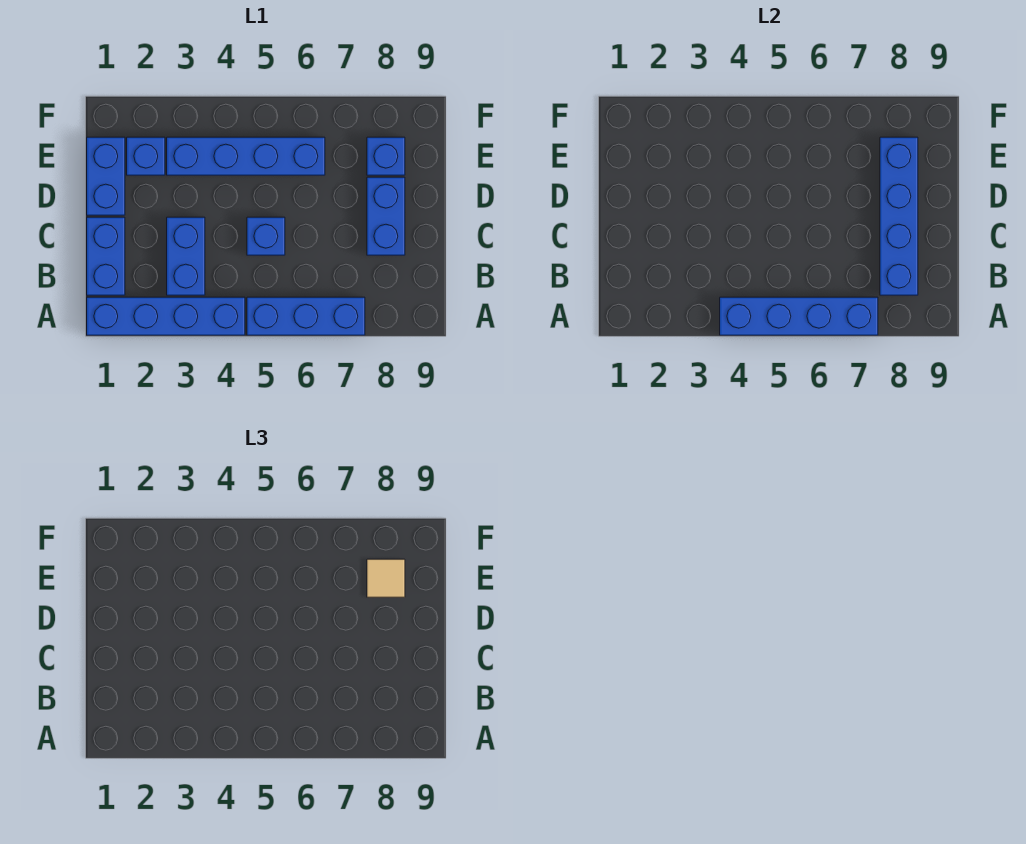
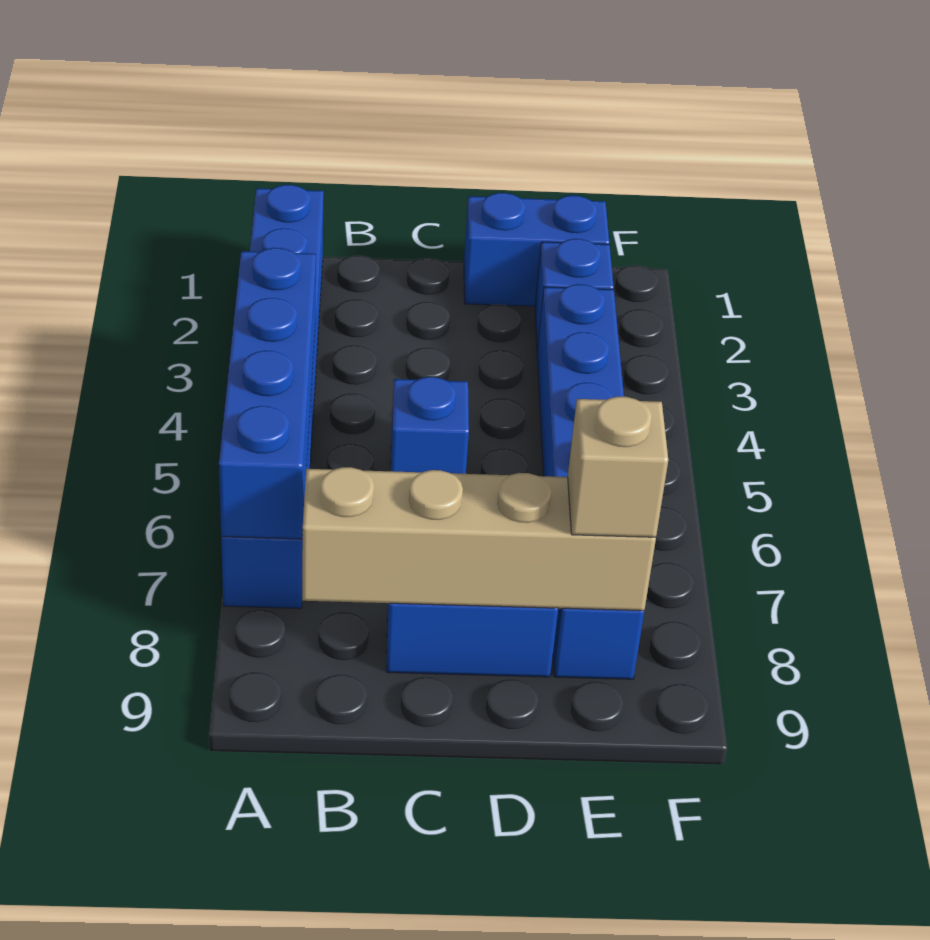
blue brick B1:C1 level 1 -> none
blue brick B3:C3 level 1 -> none
blue brick B8:E8 level 2 -> tan brick B8:E8 level 2
tan tile E8 level 3 -> tan brick E8 level 3

